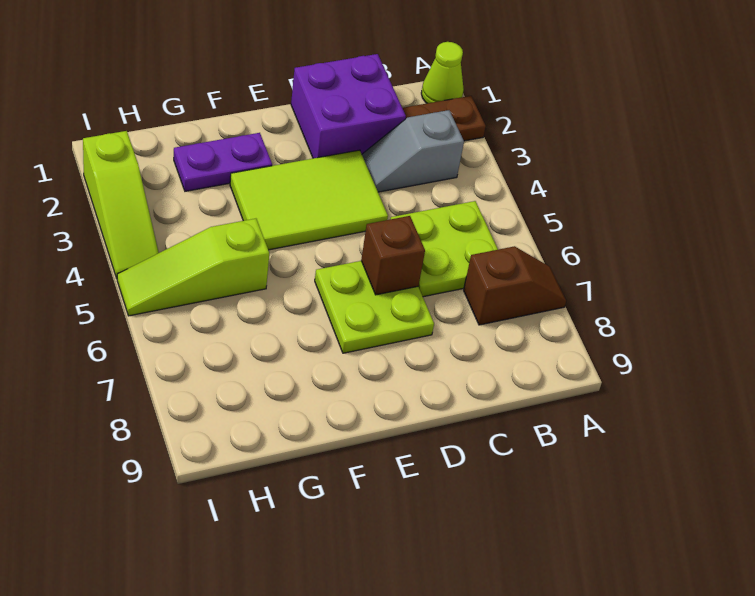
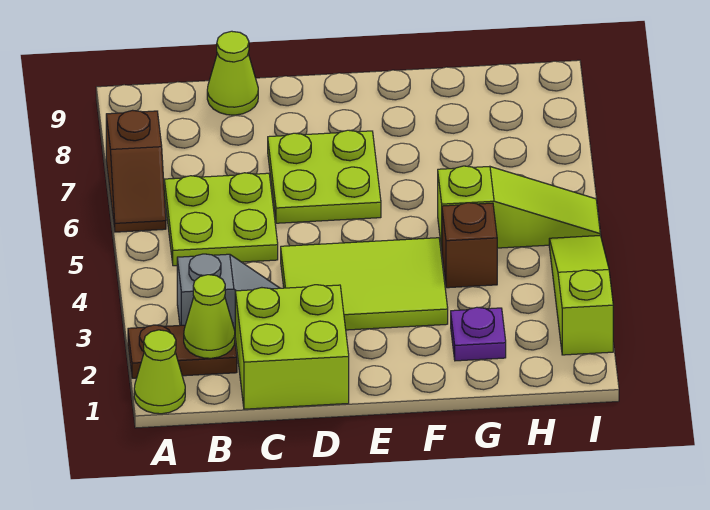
brown slope A7:B7 level 1 top B -> brown slope A6:A7 level 1 top 7
none -> lime cone B2 level 2
purple brick C1:D2 level 1 -> lime brick C1:D2 level 1
none -> lime cone C9 level 1
brown brick D6 level 2 -> brown brick G4 level 1
purple plate F2:G2 level 1 -> purple plate G2 level 1

